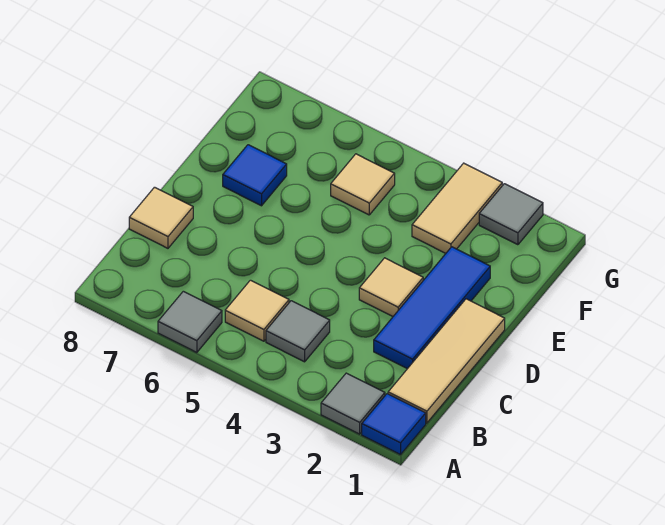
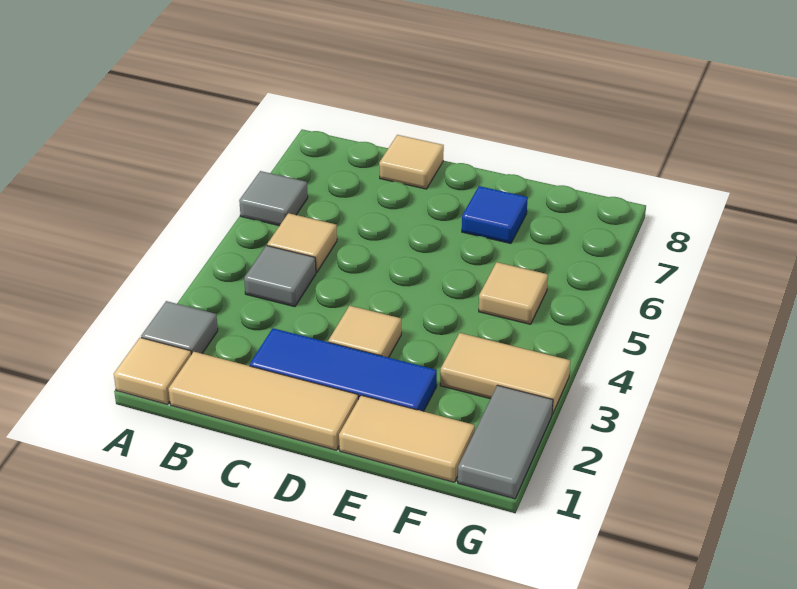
blue tile A1 level 1 -> tan tile A1 level 1
none -> tan tile E1:F1 level 1
grey tile G2 level 1 -> grey tile G1:G2 level 1

